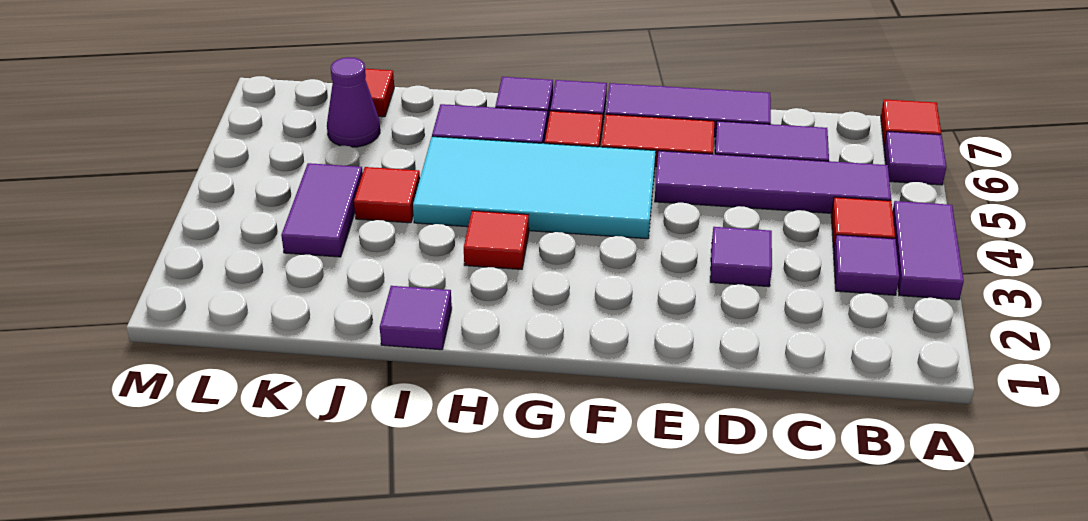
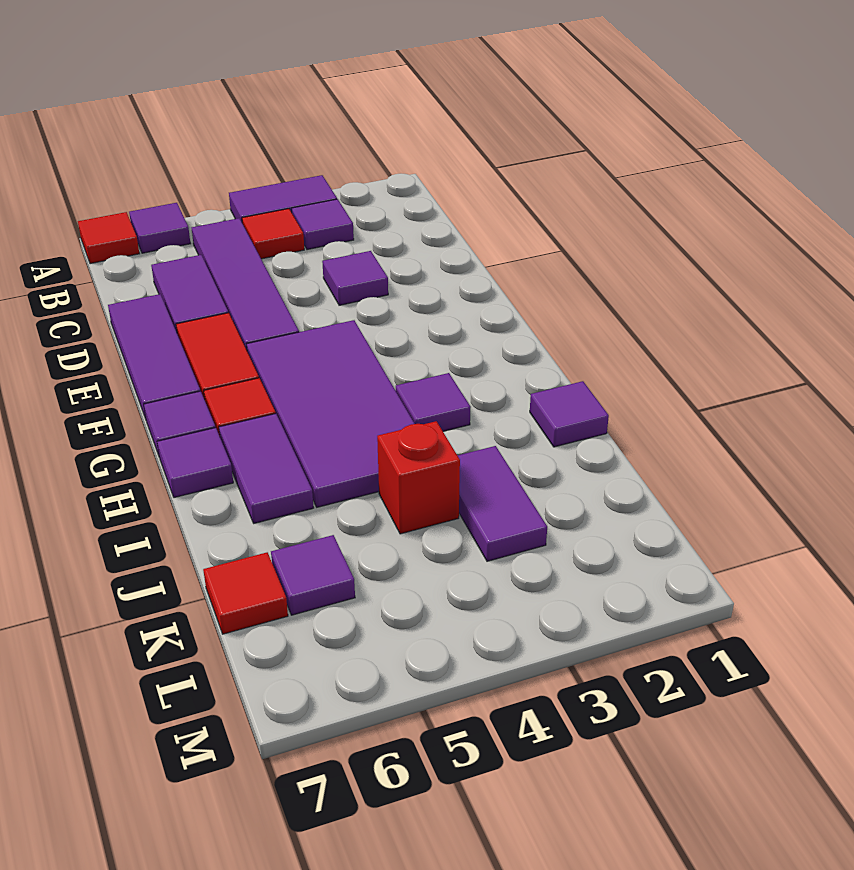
cyan tile F4:I5 level 1 -> purple tile F4:I5 level 1
red tile H3 level 1 -> purple tile H3 level 1
red tile J4 level 1 -> red brick J4 level 1
purple tile K3:K4 level 1 -> purple tile J3:K3 level 1
purple cone K6 level 1 -> purple tile K6 level 1

